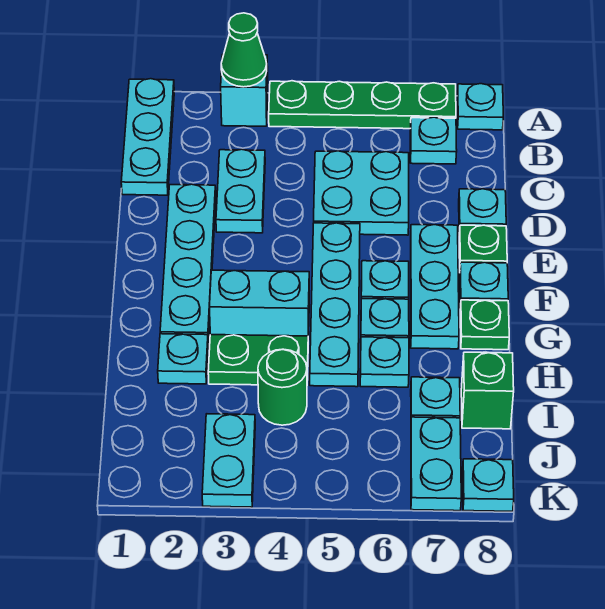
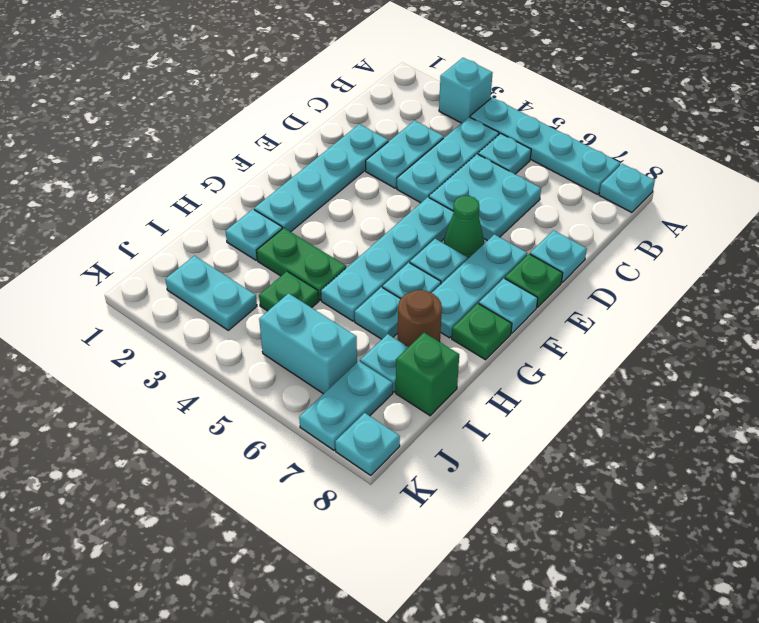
cyan plate A1:C1 level 1 -> cyan plate B4:D4 level 1
green cone A3 level 2 -> green cone E6 level 1
green plate A4:A7 level 1 -> cyan plate A4:A7 level 1
cyan plate B7 level 1 -> cyan plate B5 level 1
cyan brick G3:G4 level 1 -> cyan brick J5:J6 level 1
none -> brown round brick H7 level 1
green round brick I4 level 1 -> green plate I4 level 1
cyan plate J3:K3 level 1 -> cyan plate J2:J3 level 1

